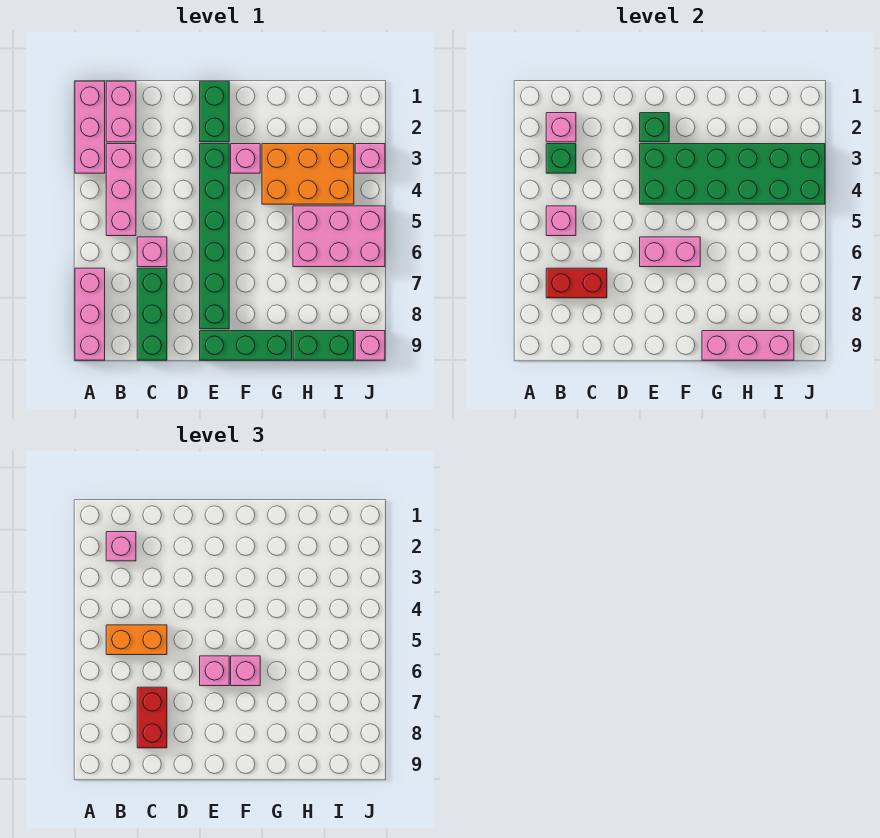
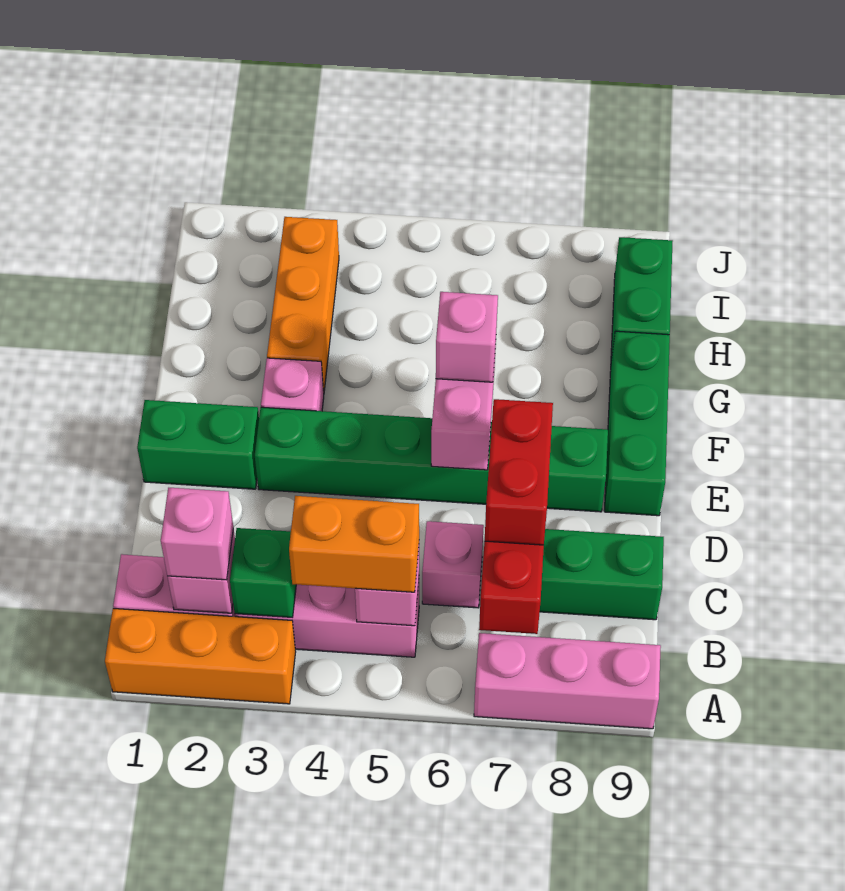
pink brick A1:A3 level 1 -> orange brick A1:A3 level 1
orange brick B5:C5 level 3 -> orange brick B4:B5 level 3
red brick C7:C8 level 3 -> red brick C7:D7 level 3
green brick E2 level 2 -> none
green brick E3:J4 level 2 -> none
pink brick E6 level 3 -> none
orange brick G3:I4 level 1 -> orange brick G3:I3 level 1
pink brick G9:I9 level 2 -> none
pink brick H5:J6 level 1 -> none
pink brick J3 level 1 -> none
pink brick J9 level 1 -> none

